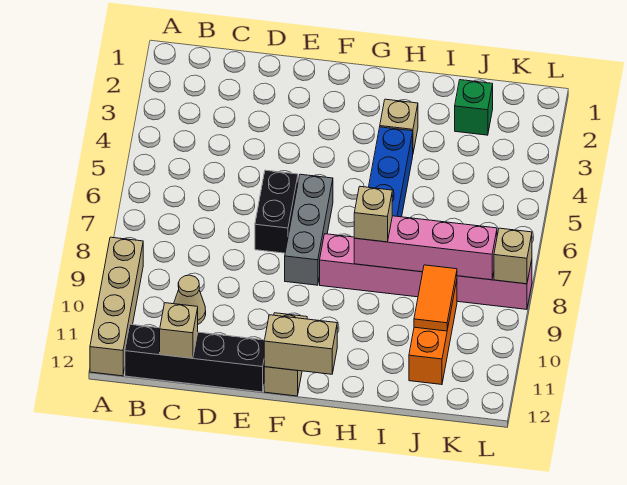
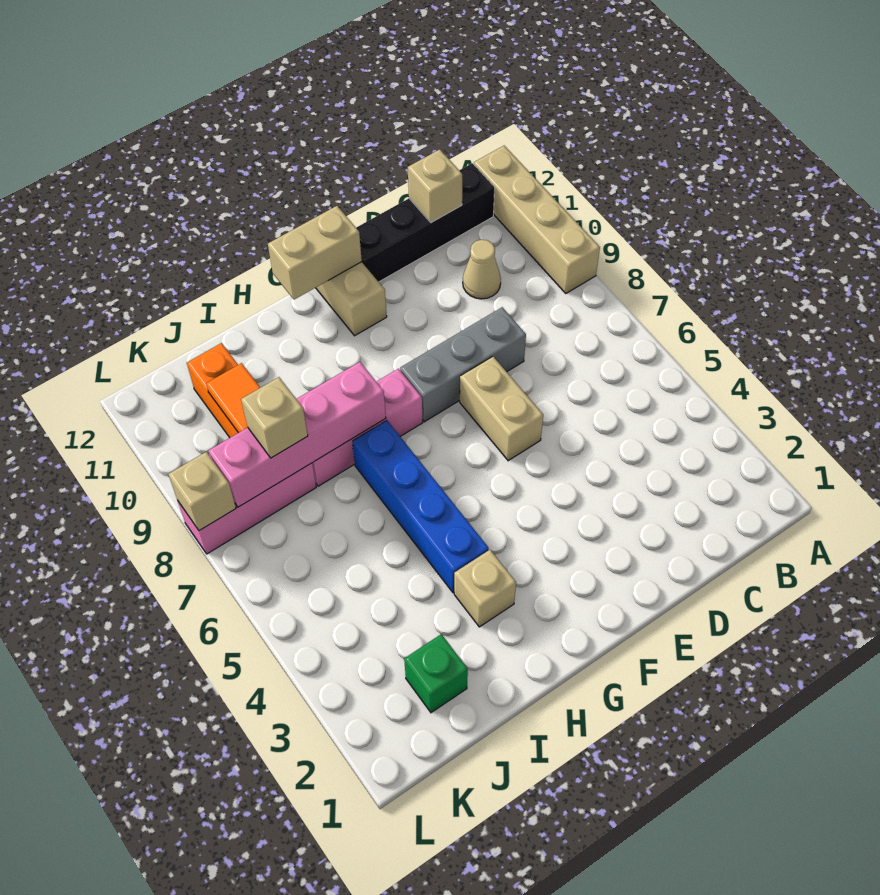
black brick E6:E7 level 1 -> tan brick E6:E7 level 1
grey brick F6:F8 level 1 -> grey brick D8:F8 level 1
tan brick H8 level 3 -> tan brick J8 level 3

